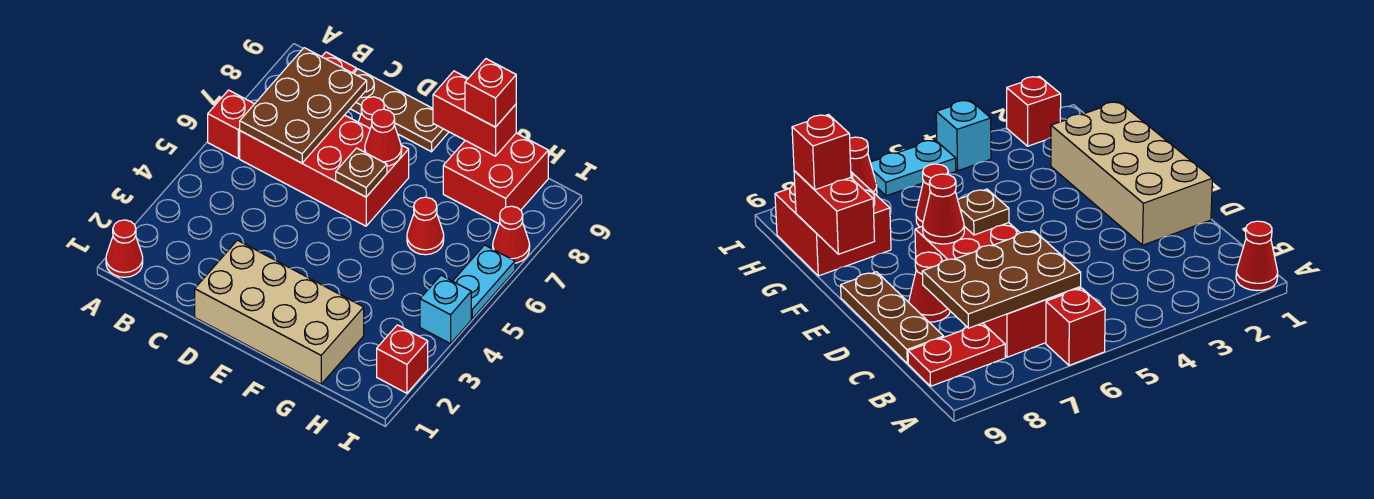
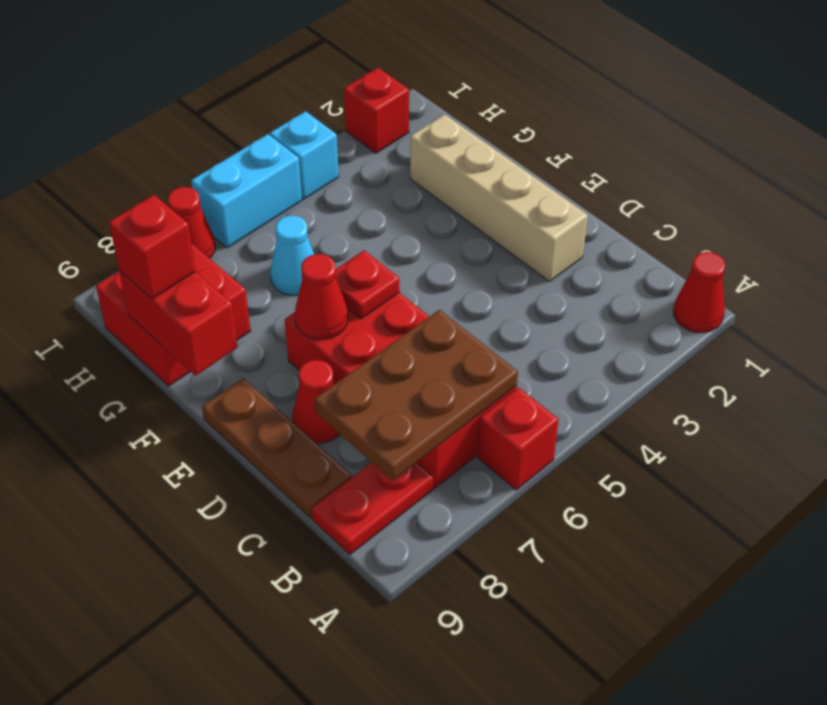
tan brick D1:G2 level 1 -> tan brick D2:G2 level 1
brown plate E6 level 2 -> red plate E6 level 2
red cone G6 level 1 -> cyan cone G6 level 1
cyan plate I5:I6 level 1 -> cyan brick I5:I6 level 1

